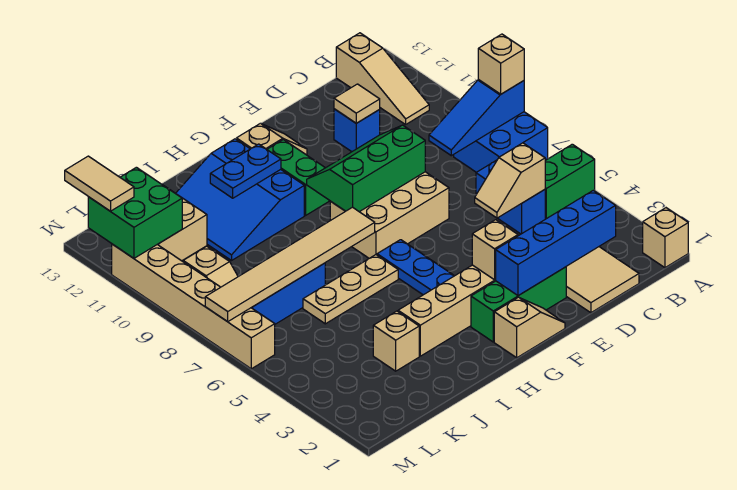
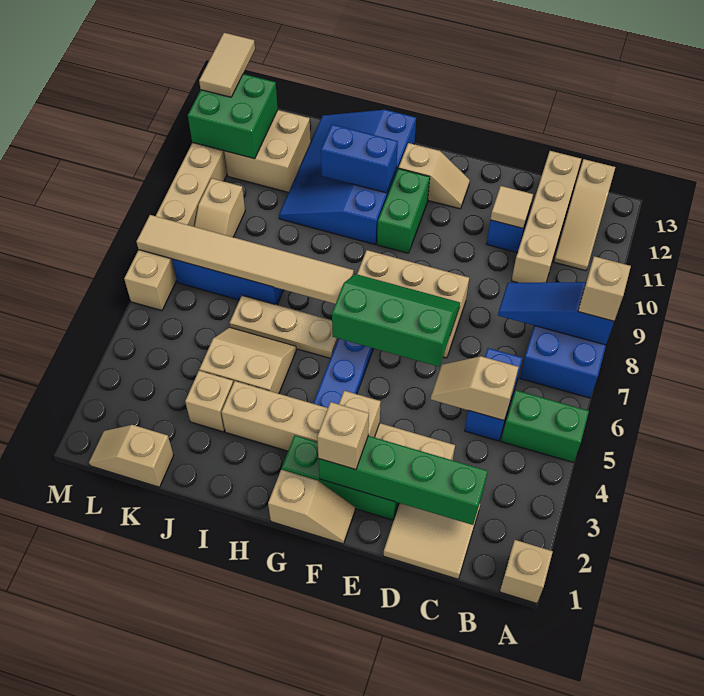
blue brick C2:F2 level 2 -> green brick C2:F2 level 2
none -> tan brick C10:C13 level 1
green slope E8:G9 level 2 top 8 -> green slope E6:G7 level 2 top 6
none -> tan brick F2 level 3
blue slope H10:J12 level 1 top H -> blue slope H10:J13 level 1 top H
blue plate H11:I11 level 2 -> blue brick H11:I11 level 2
none -> tan slope I4:J5 level 1 top 4
none -> tan slope K1:L1 level 1 top K

